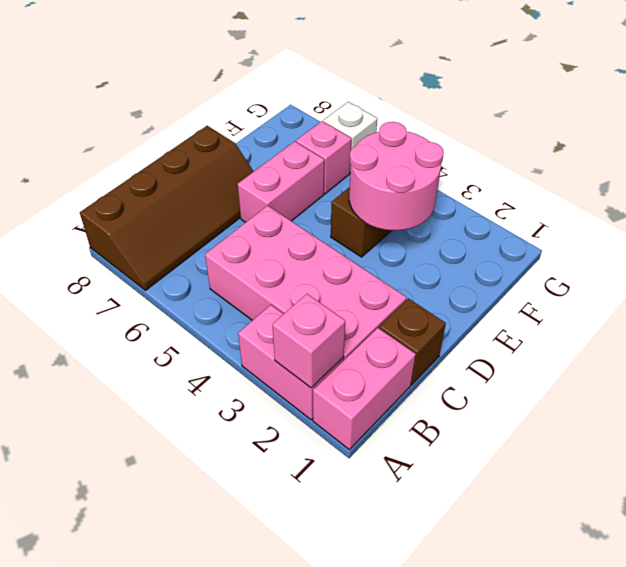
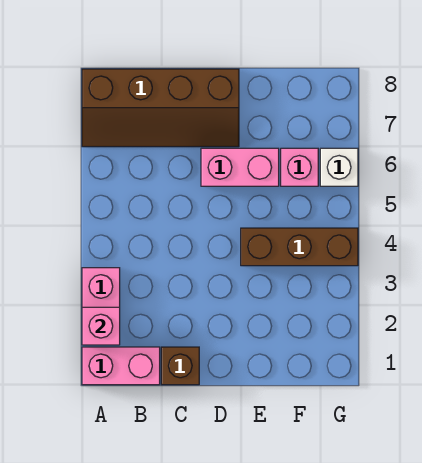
pink brick B2:C5 level 1 -> none
pink round brick E3:F4 level 2 -> none

